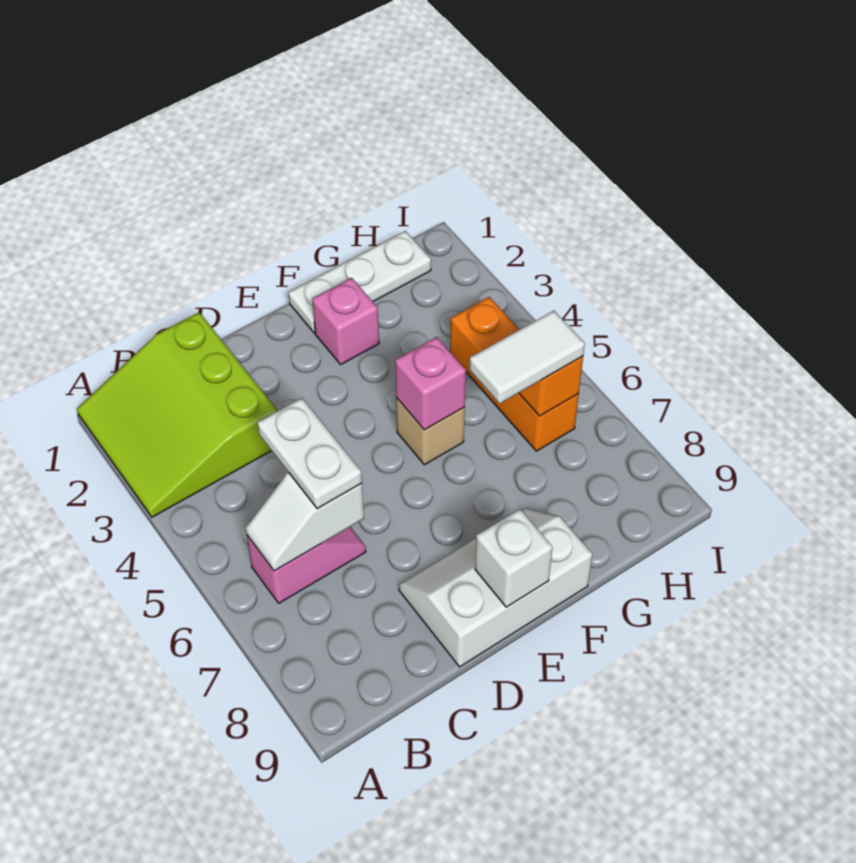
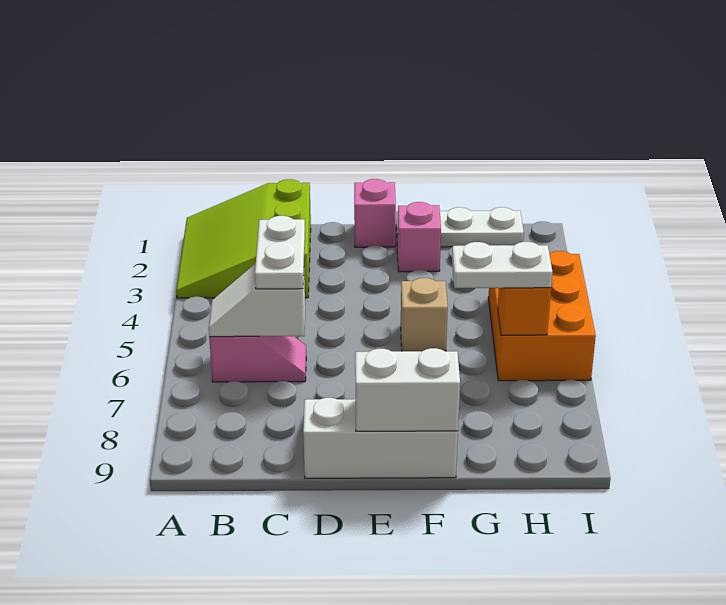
white brick E9 level 2 -> white brick E9:F9 level 2
pink brick F5 level 2 -> pink brick E1 level 1
white tile G6:H6 level 3 -> white plate G6:H6 level 3
orange brick H4:H6 level 1 -> orange brick H4:I6 level 1

